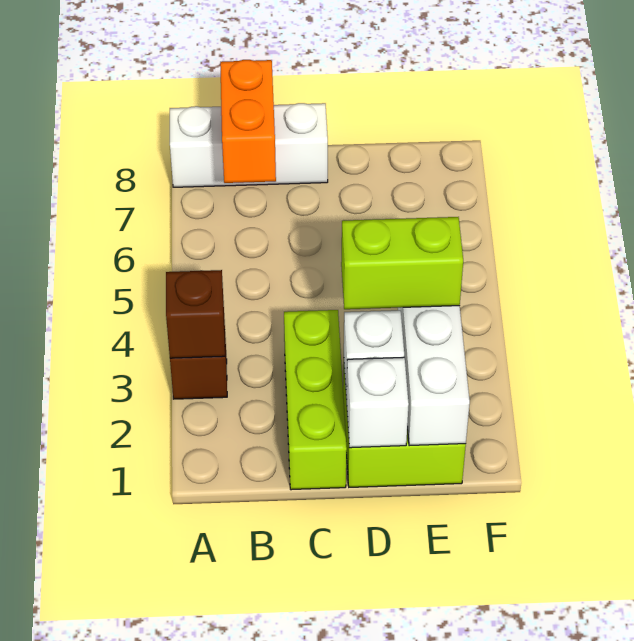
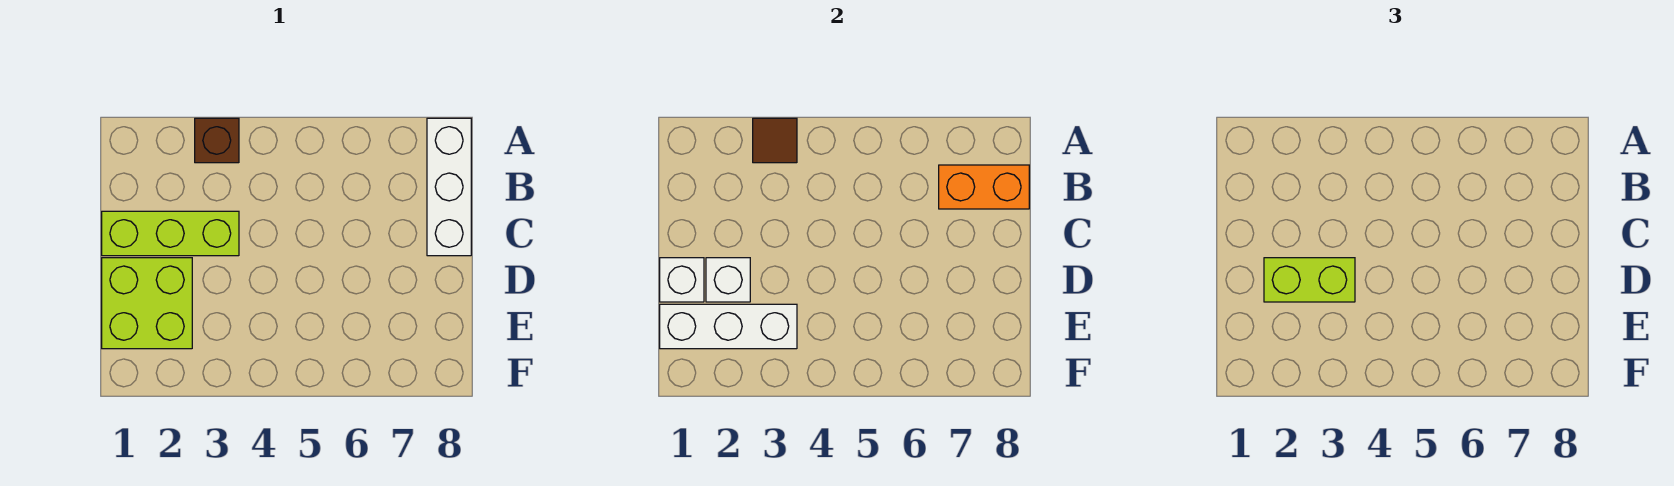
brown brick A3 level 2 -> brown tile A3 level 2
lime brick D3:E3 level 3 -> lime brick D2:D3 level 3

